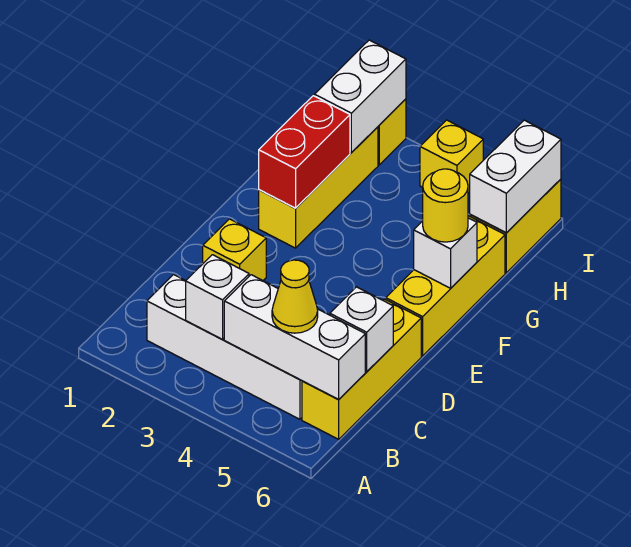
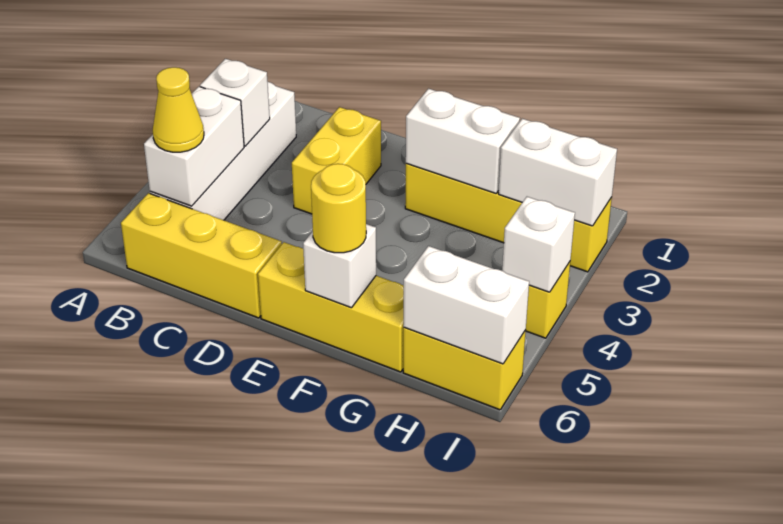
white brick B4:B6 level 2 -> white brick B4:B5 level 2
white brick C6 level 2 -> white brick I4 level 2
yellow brick D2 level 1 -> yellow brick D2:D3 level 1
red brick F2:G2 level 2 -> white brick F2:G2 level 2

